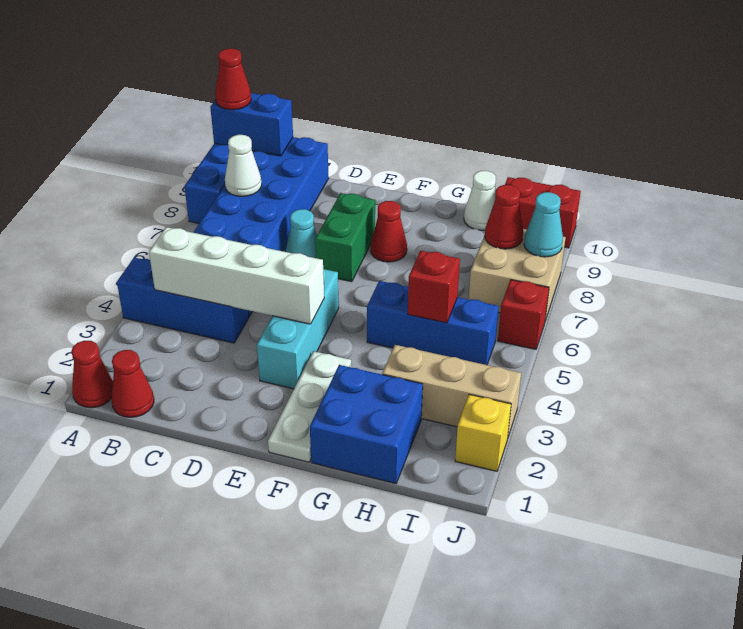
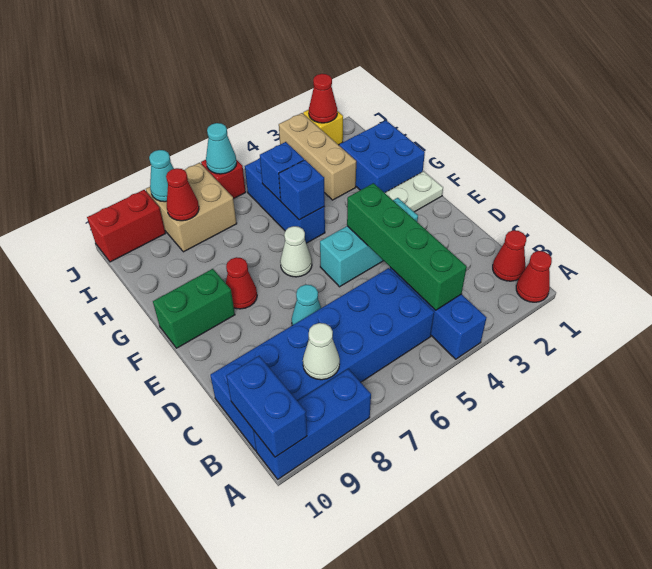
red cone A10 level 3 -> red cone J2 level 2
white brick B4:E4 level 2 -> green brick B4:E4 level 2
green brick E7:E8 level 1 -> green brick F9:F10 level 1
none -> blue brick G5 level 2
red brick H5 level 2 -> blue brick H5 level 2
white cone H10 level 1 -> white cone F6 level 1
red brick I10:J10 level 1 -> red brick J9:J10 level 1
none -> cyan cone J6 level 2

